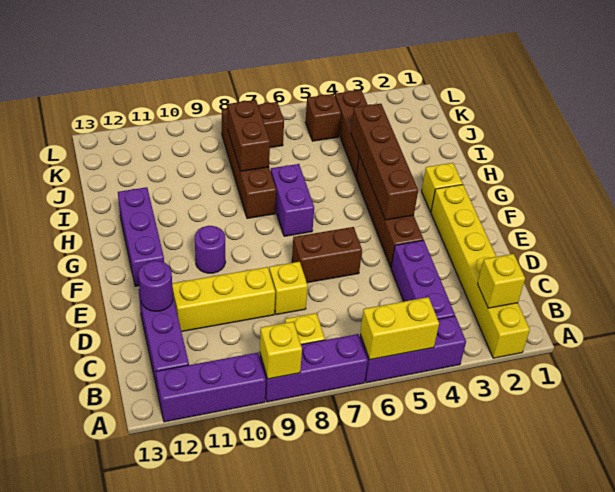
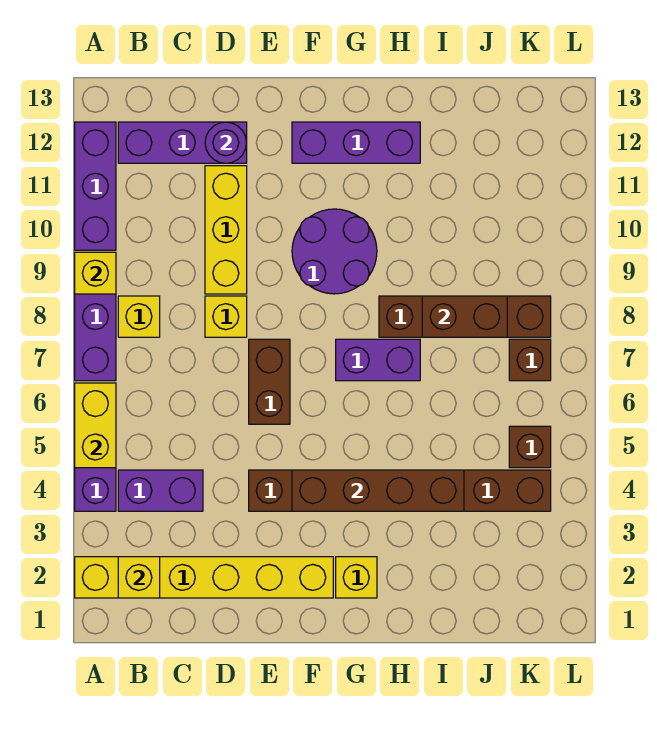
purple brick B4:D4 level 1 -> purple brick B4:C4 level 1
purple round brick F10 level 1 -> purple round brick F9:G10 level 1

